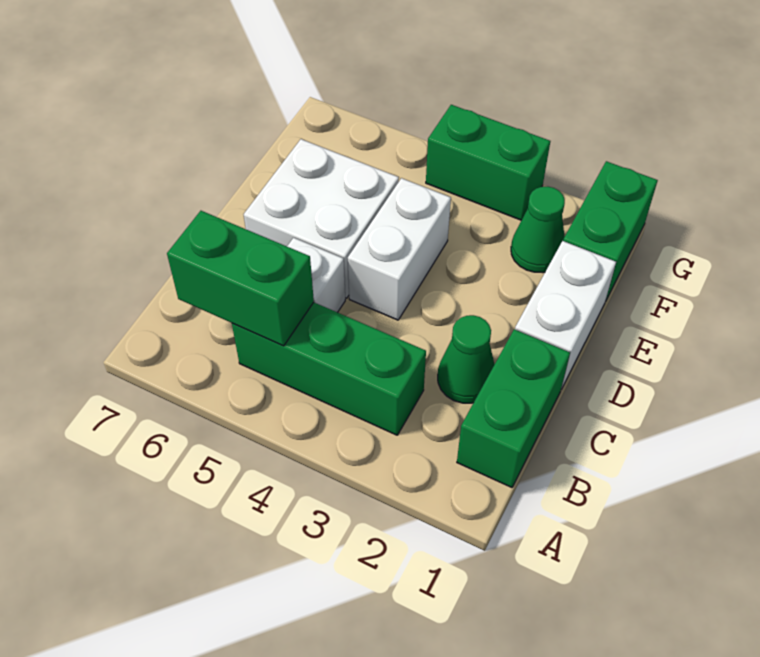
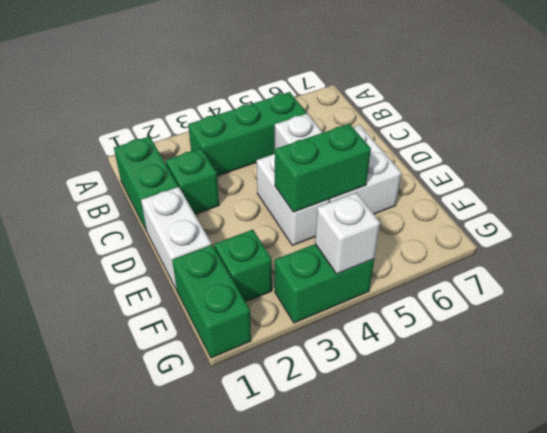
green brick B5:B6 level 2 -> green brick E4:E5 level 2
green cone C2 level 1 -> green brick C2 level 1
green cone F2 level 1 -> green brick F2 level 1
none -> white brick G4 level 2

